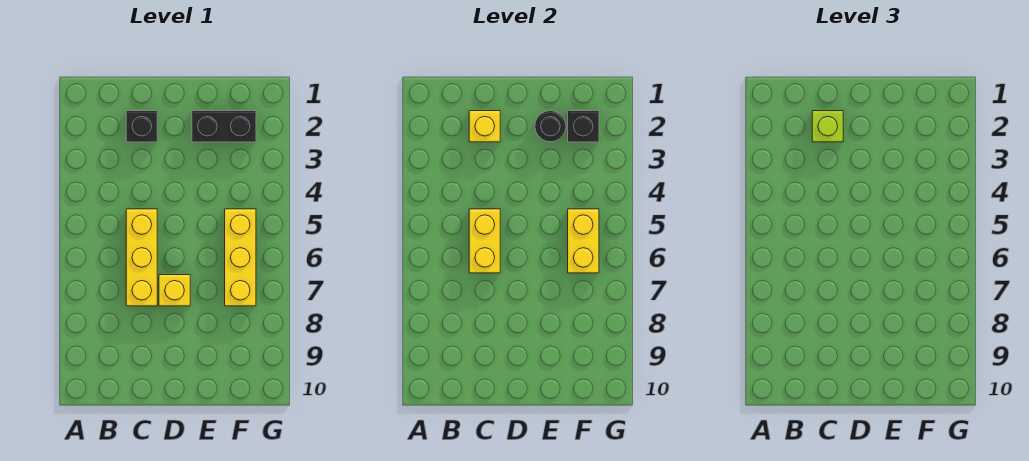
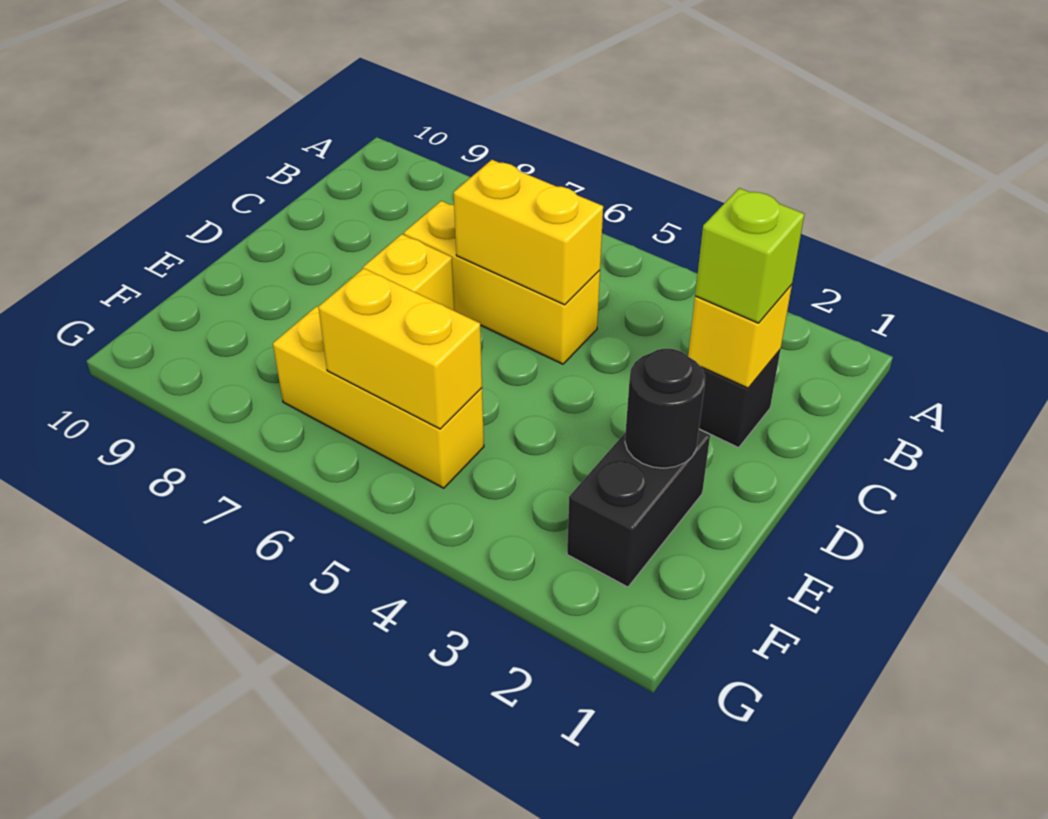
black brick F2 level 2 -> none

